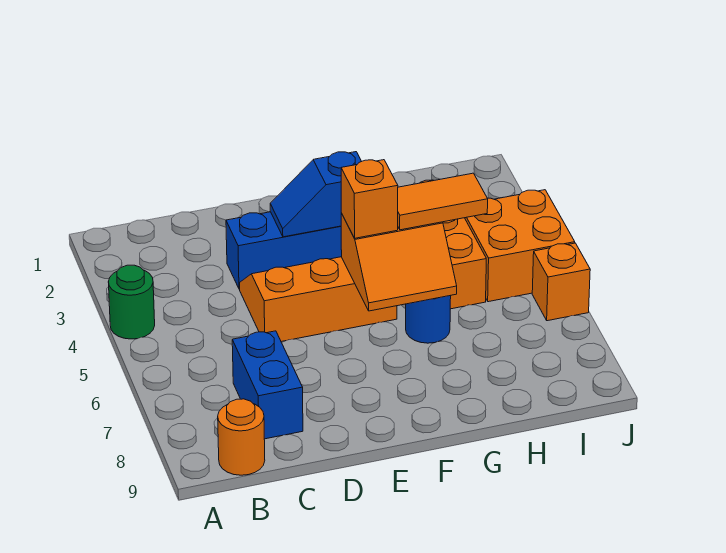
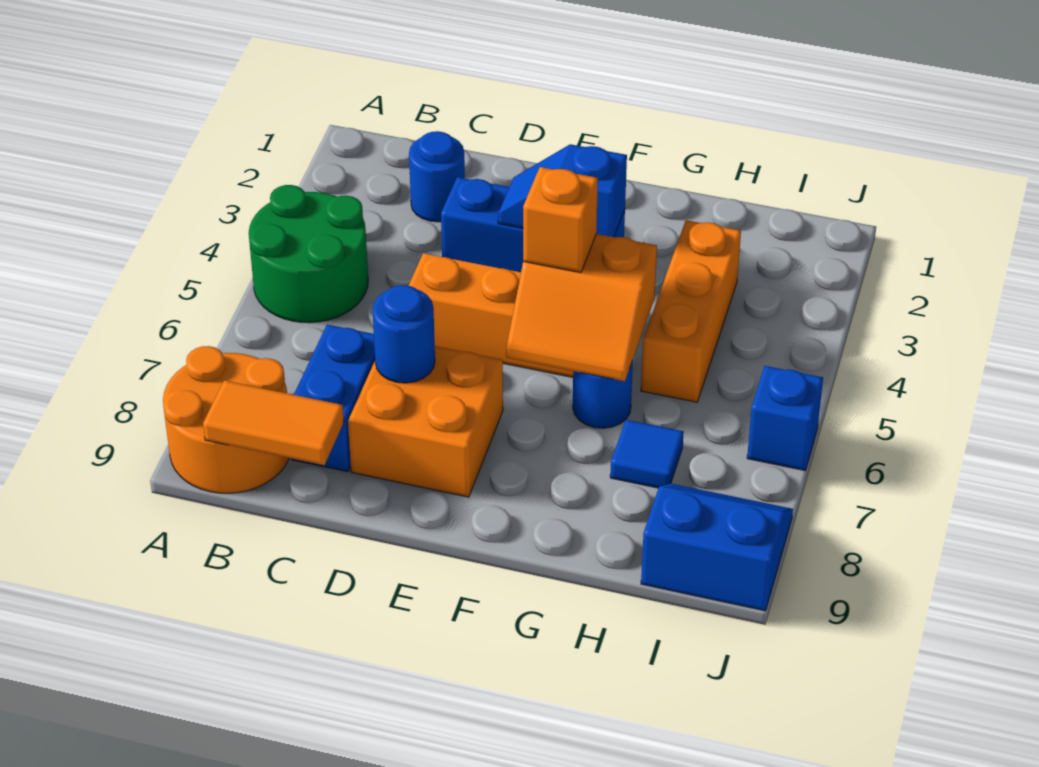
green round brick A4 level 1 -> green round brick A4:B5 level 1
orange round brick B9 level 1 -> orange round brick A8:B9 level 1
none -> blue round brick C2 level 1
none -> blue round brick D7 level 2
orange tile G5:H5 level 3 -> orange tile B9:C9 level 2
none -> blue tile H7 level 1
orange brick I4:J5 level 1 -> orange brick D7:E8 level 1
none -> blue slope I8:J9 level 1 top 9
orange brick J6 level 1 -> blue brick J6 level 1

